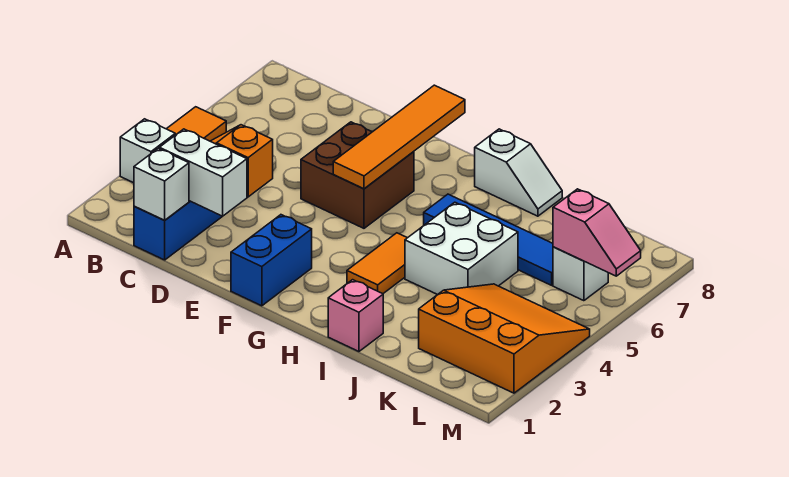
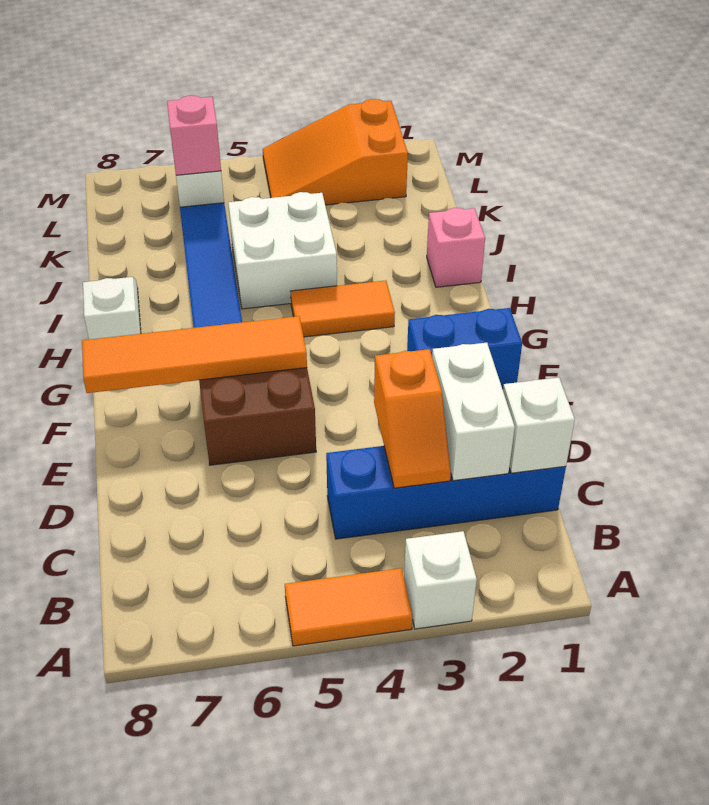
orange slope K2:M4 level 1 top 2 -> orange slope L2:M4 level 1 top 2

